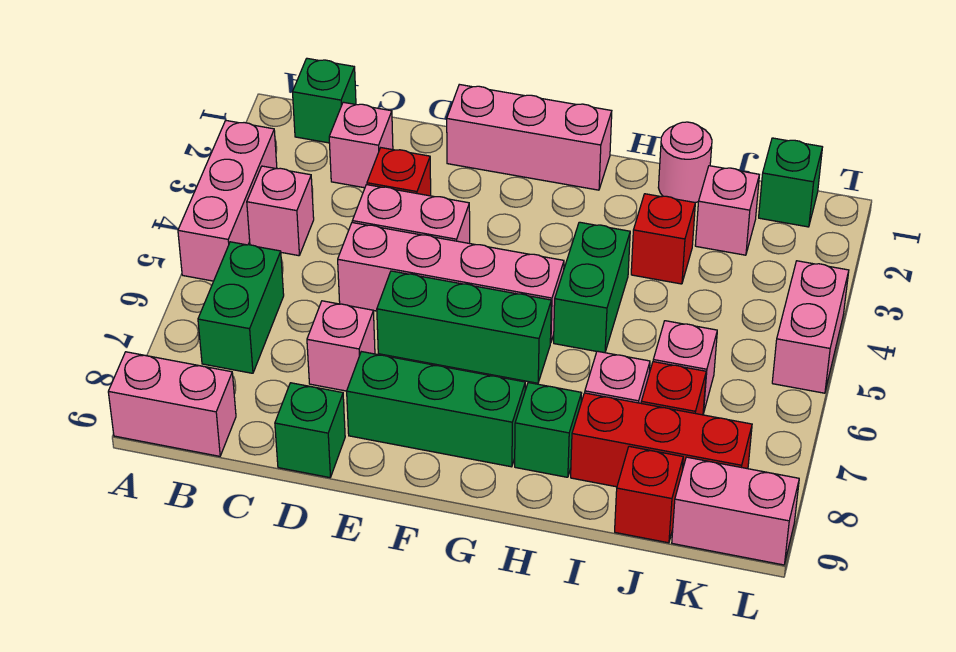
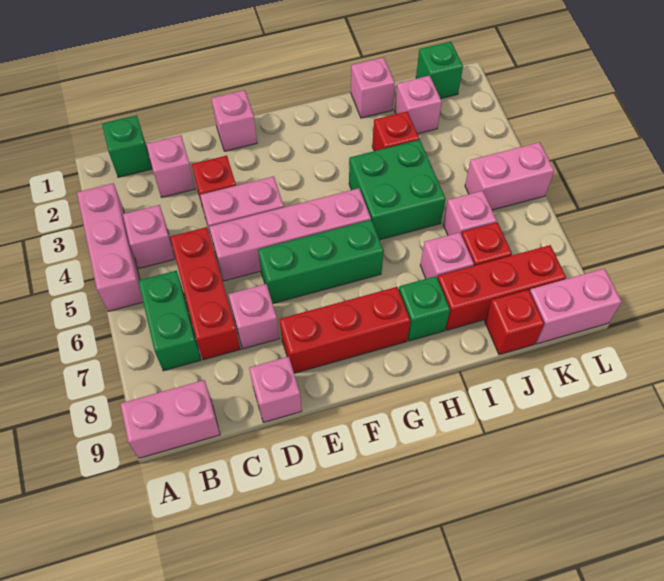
none -> red brick C5:C7 level 1
green brick D9 level 1 -> pink brick D9 level 1
pink brick E1:G1 level 1 -> pink brick E1 level 1
green brick E8:G8 level 1 -> red brick E8:G8 level 1
green brick H4:H5 level 1 -> green brick H4:I5 level 1
pink round brick I1 level 1 -> pink brick I1 level 1
pink brick L4:L5 level 1 -> pink brick K5:L5 level 1

